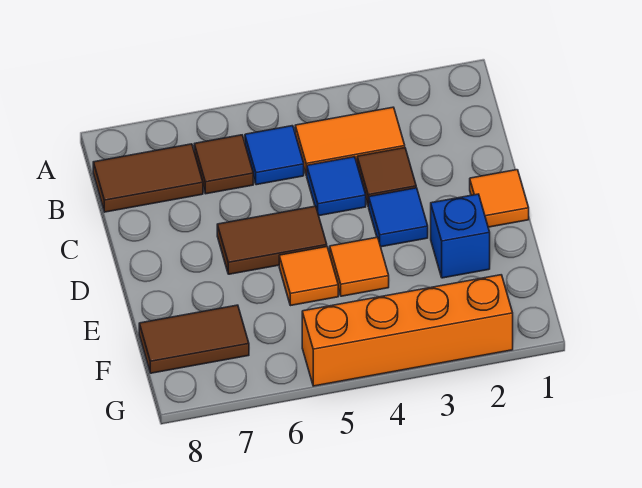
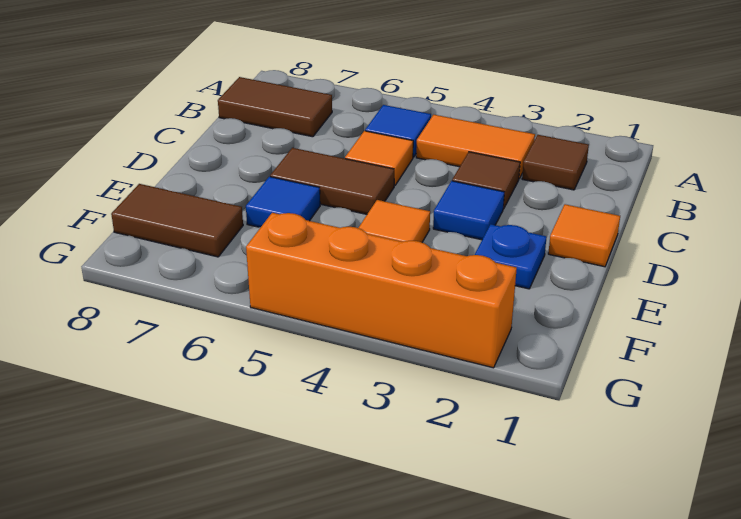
brown tile B6 level 1 -> brown tile B2 level 1
blue tile C4 level 1 -> blue tile E6 level 1
blue brick E2 level 1 -> blue plate E2 level 1
orange tile E5 level 1 -> orange tile C5 level 1

